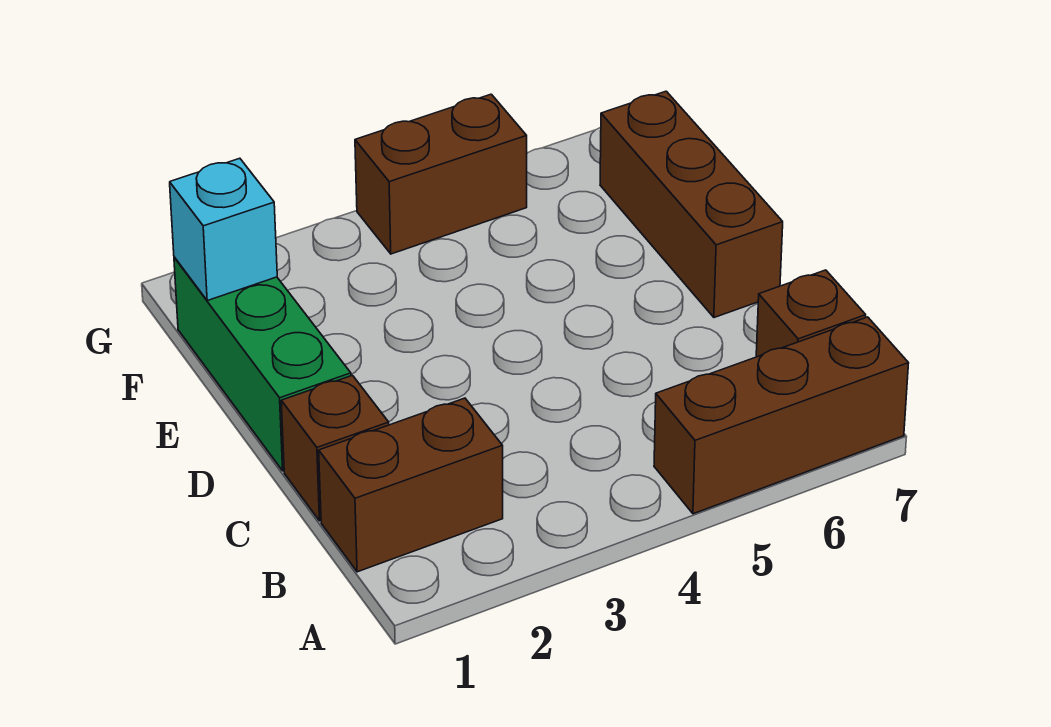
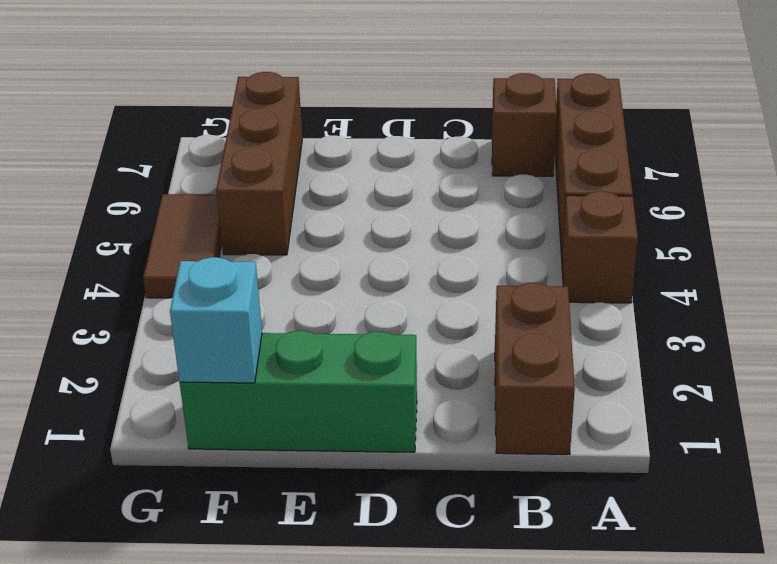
brown brick C1 level 1 -> brown brick A4 level 1
brown brick D7:F7 level 1 -> brown brick F5:F7 level 1
brown brick G4:G5 level 1 -> brown tile G4:G5 level 1

